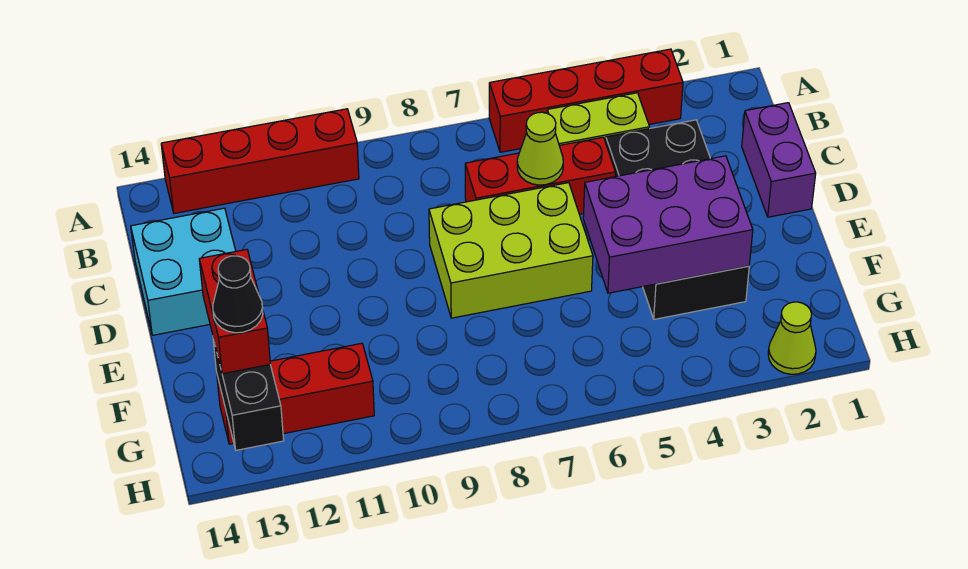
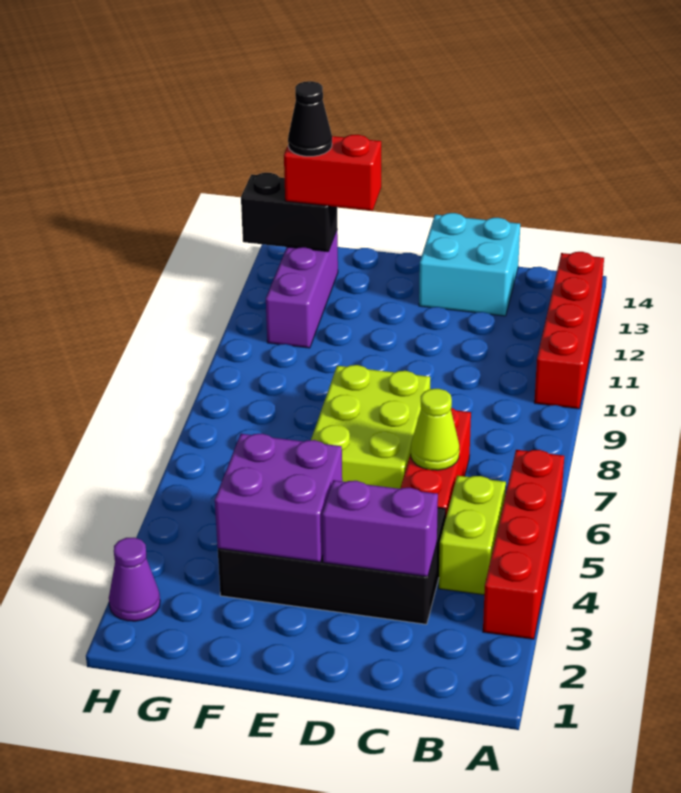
purple brick C1:D1 level 1 -> purple brick C3:D3 level 2
purple brick E3:F5 level 2 -> purple brick E3:F4 level 2
red brick G11:G13 level 1 -> purple brick G11:G13 level 1
lime cone H2 level 1 -> purple cone H2 level 1

